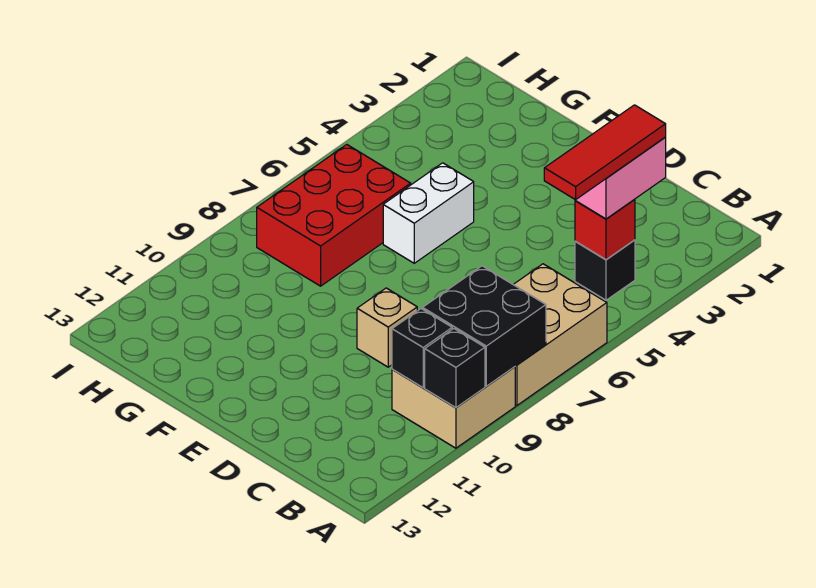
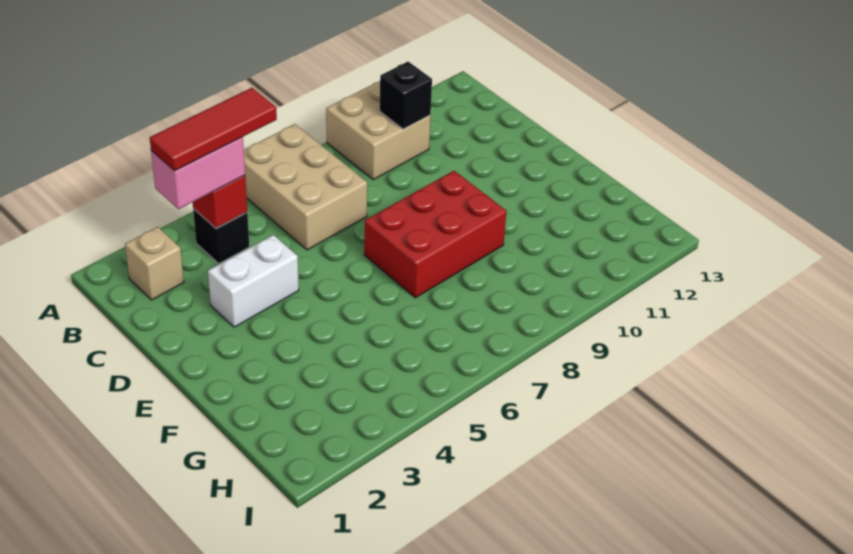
tan brick A6:B8 level 1 -> tan brick A6:C7 level 1
black brick A8:B9 level 2 -> none
black brick A10 level 2 -> none
tan brick D9 level 1 -> tan brick B2 level 1
white brick F5:F6 level 1 -> white brick D3:D4 level 1
red brick G6:H8 level 1 -> red brick E7:F9 level 1

